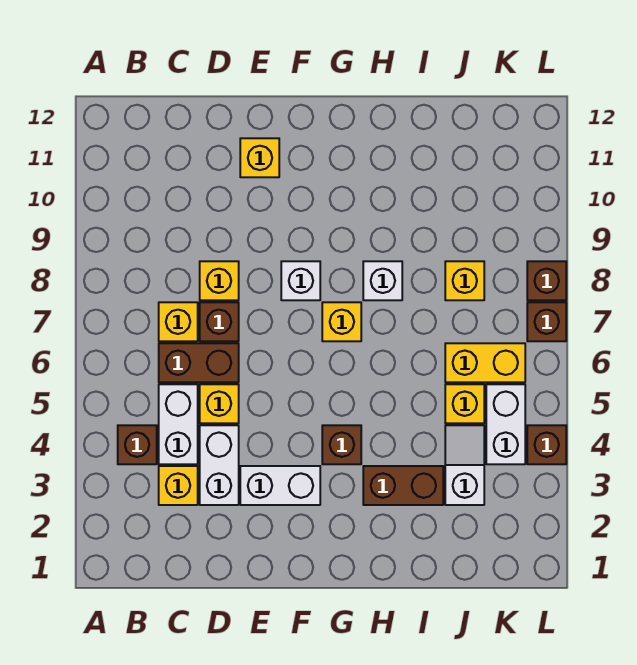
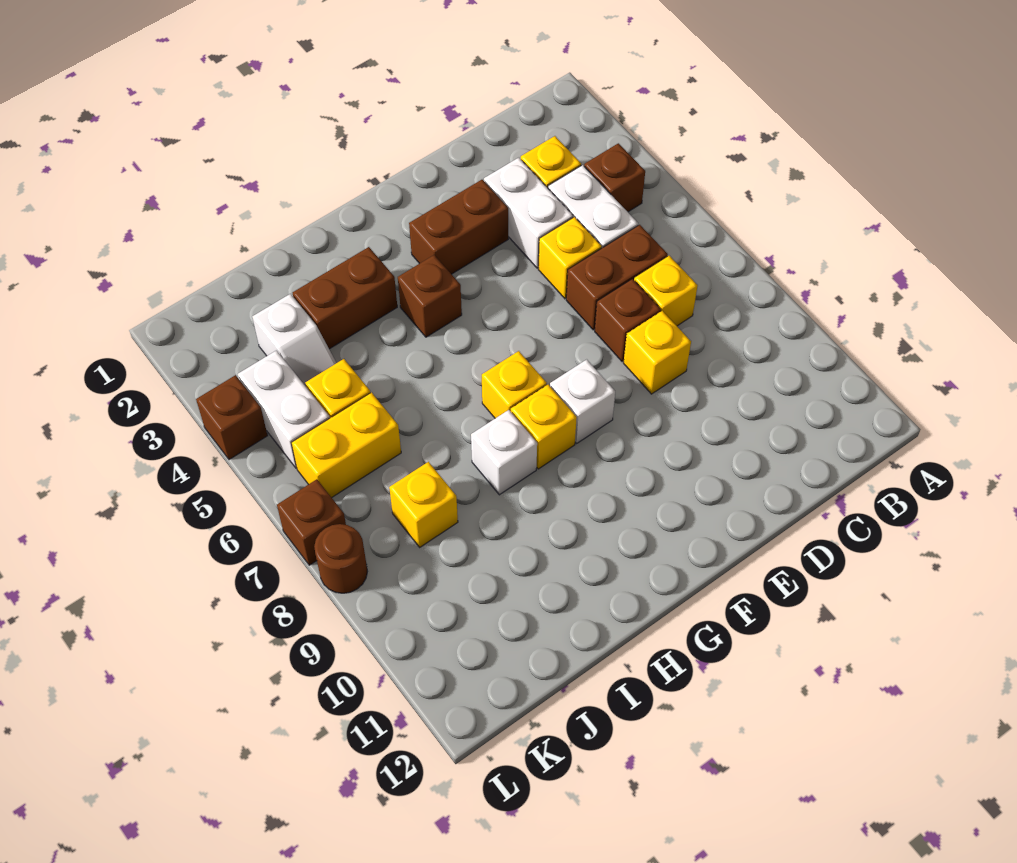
white brick E3:F3 level 1 -> brown brick E3:F3 level 1
yellow brick E11 level 1 -> yellow brick G8 level 1
brown brick L8 level 1 -> brown round brick L8 level 1

